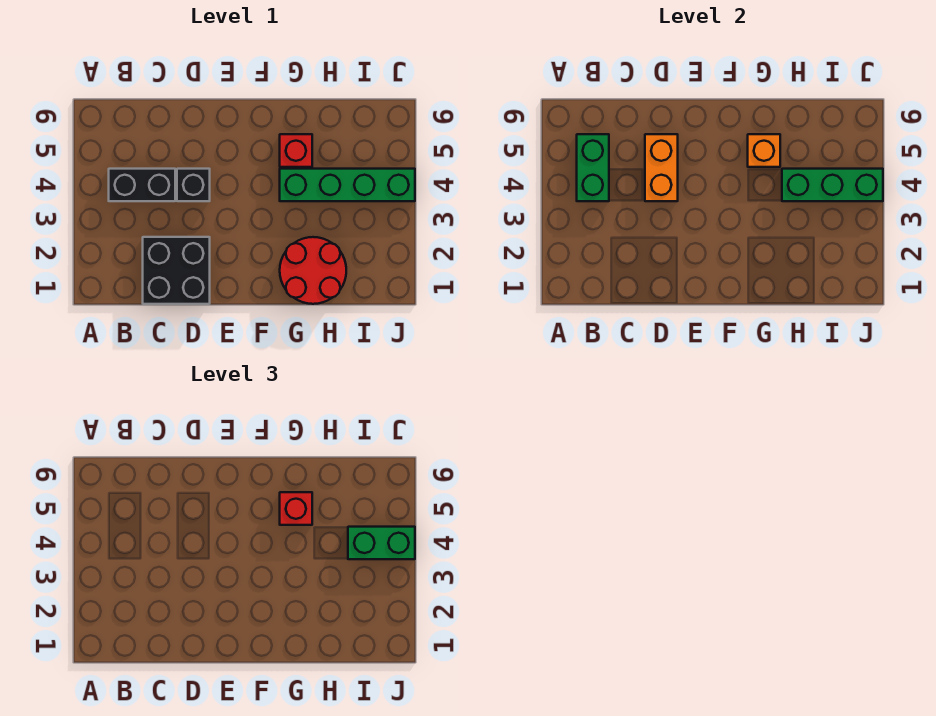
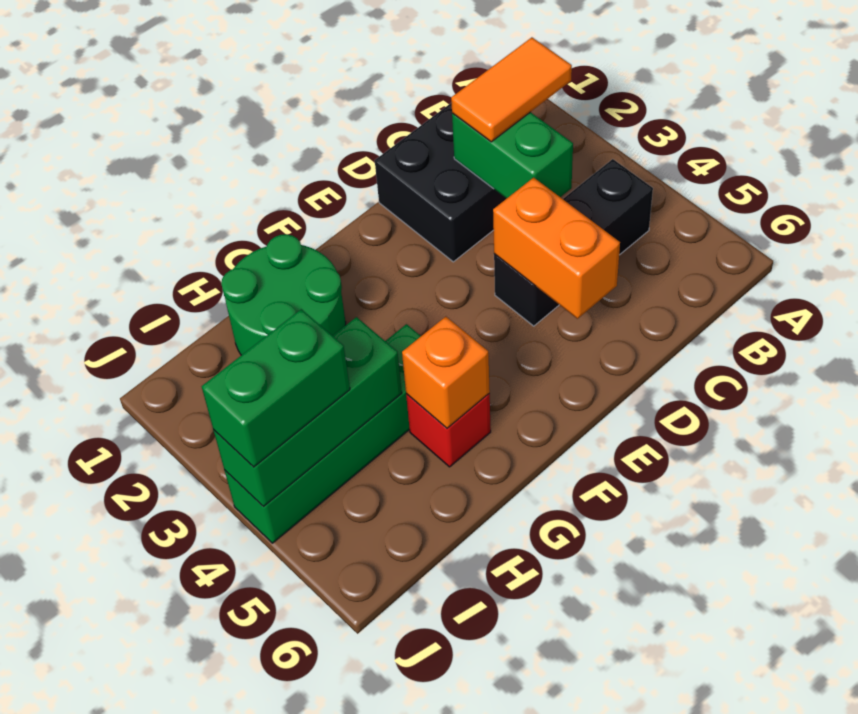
none -> orange tile B2:C2 level 3
green brick B4:B5 level 2 -> green brick C2:C3 level 2
red round brick G1:H2 level 1 -> green round brick G1:H2 level 1
red brick G5 level 3 -> none

